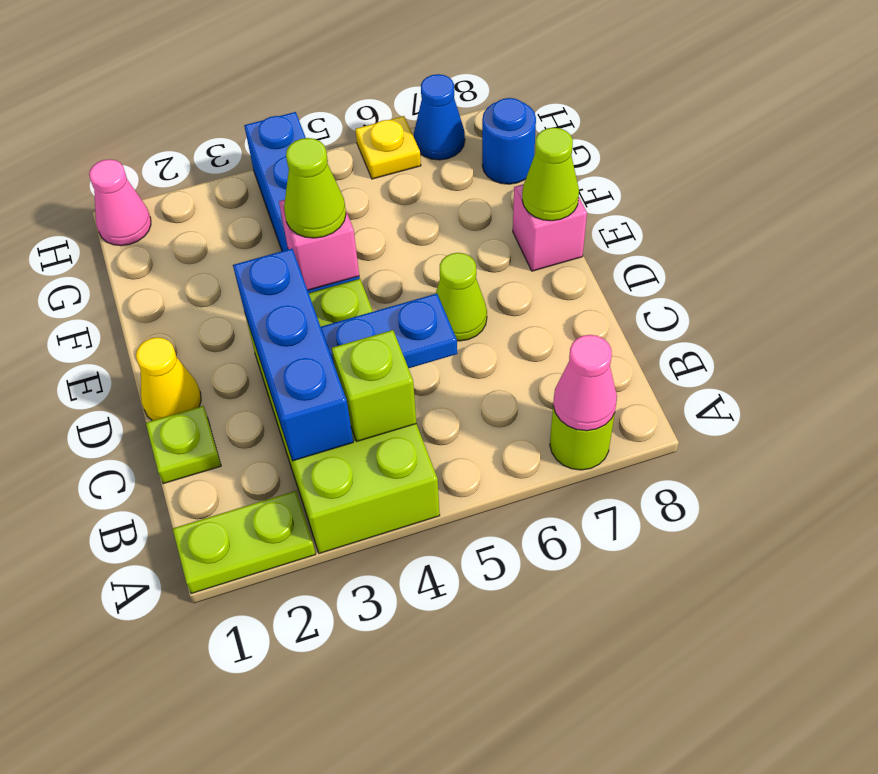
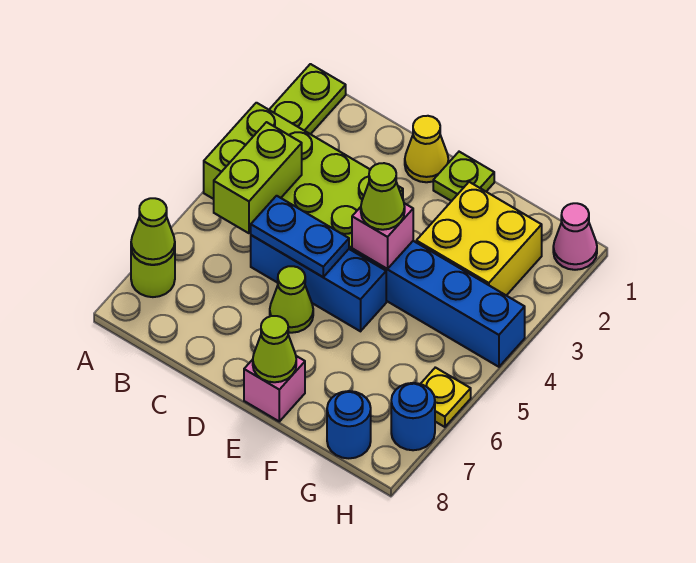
pink cone A7 level 2 -> lime cone A7 level 2
blue brick B3:D3 level 2 -> blue brick C5:E5 level 1
lime brick B4 level 2 -> lime brick B4:B5 level 2
lime plate C1 level 1 -> lime plate E1 level 1
blue plate C4:C5 level 2 -> blue plate C5:D5 level 2
none -> yellow brick F2:G3 level 1
blue cone H7 level 1 -> blue round brick H7 level 1

